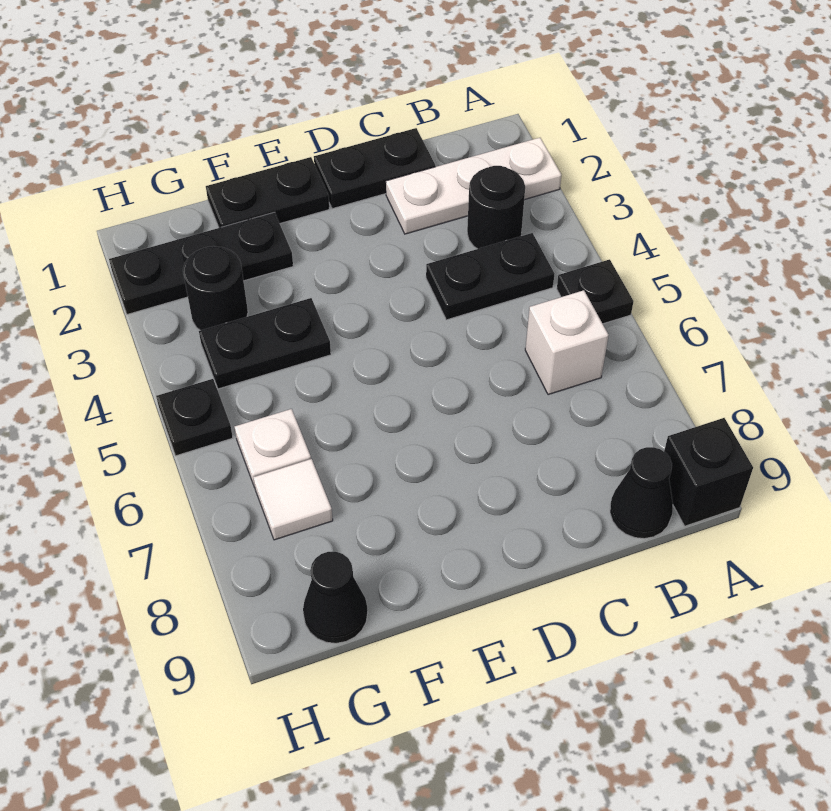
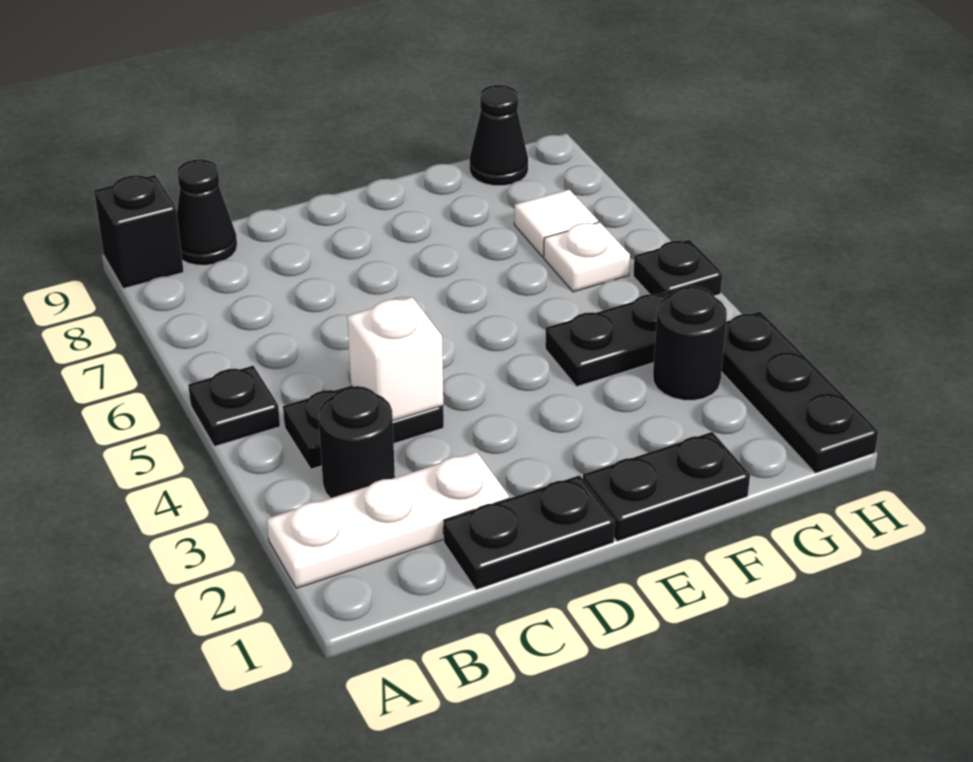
white brick B6 level 1 -> white brick C4 level 2
black plate F2:H2 level 1 -> black plate H1:H3 level 1

